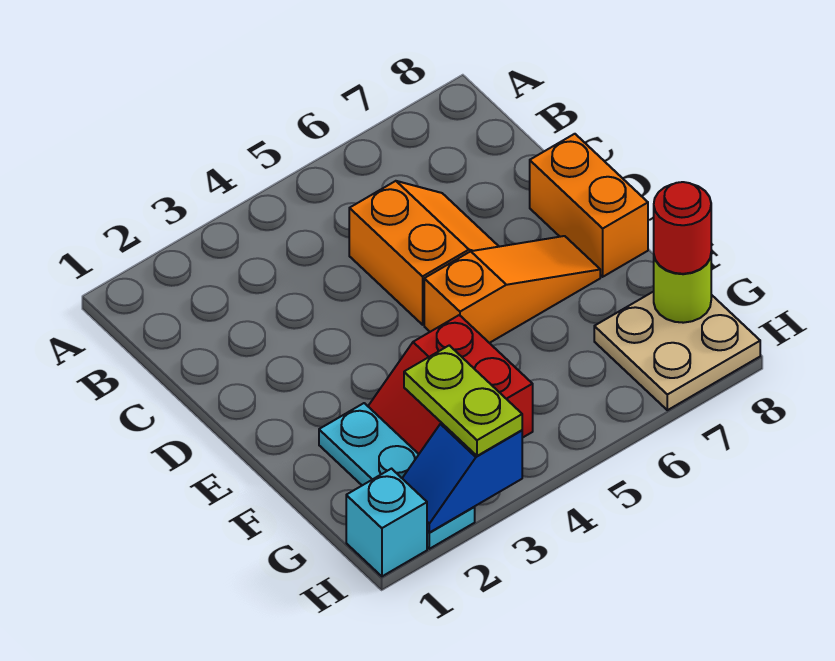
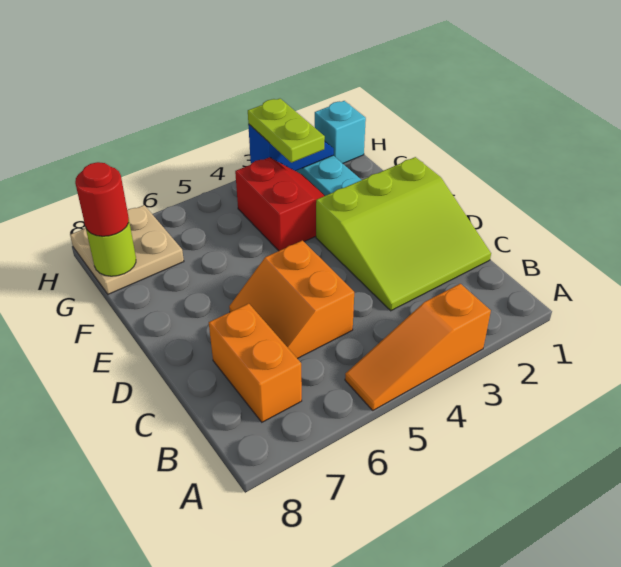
none -> lime slope C1:E3 level 1 top E
orange brick D8:E8 level 1 -> orange brick B7:C7 level 1
orange slope E5:E7 level 1 top 5 -> orange slope A3:A5 level 1 top 3

